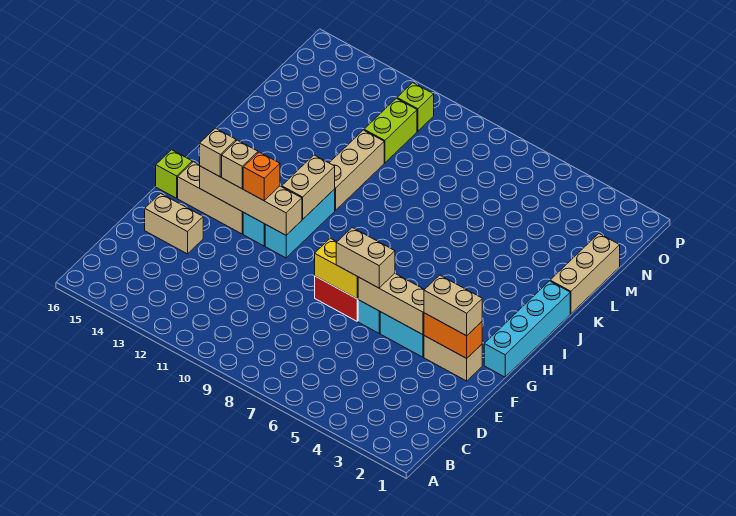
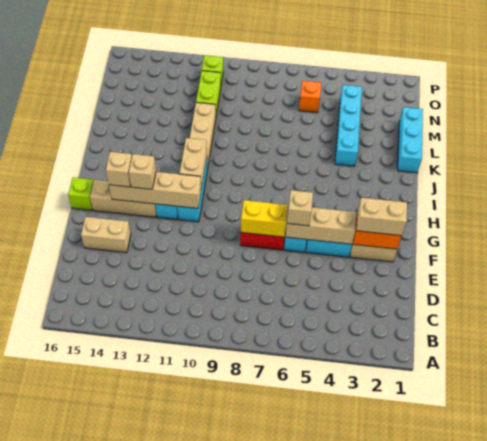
tan brick F6:F7 level 3 -> tan brick F6 level 3
cyan brick G1:J1 level 1 -> cyan brick K4:N4 level 1
orange brick G12 level 3 -> orange brick N6 level 1
tan brick K1:M1 level 1 -> cyan brick K1:M1 level 1

